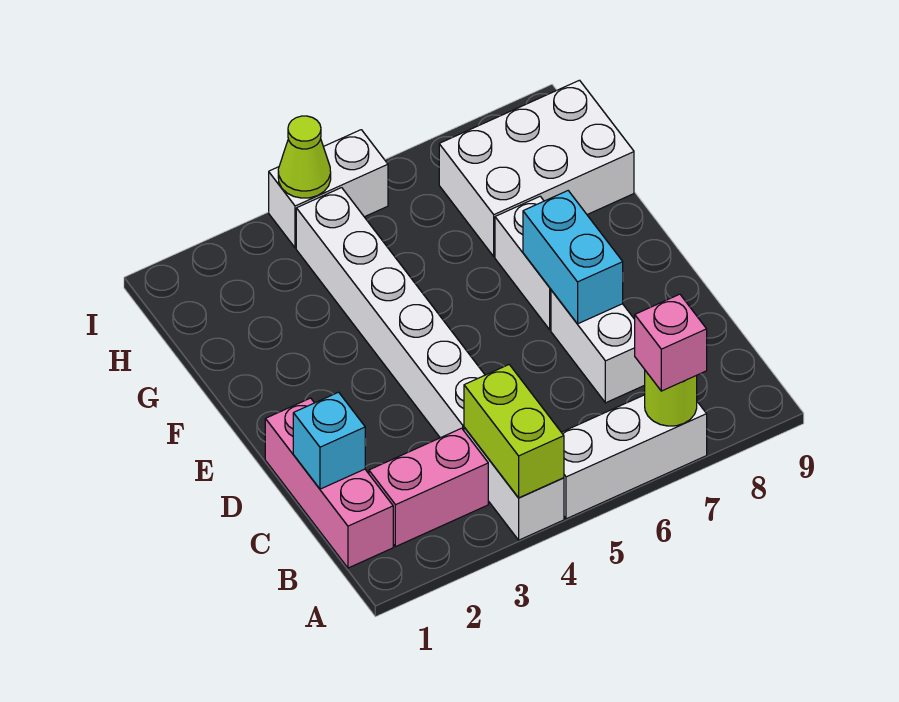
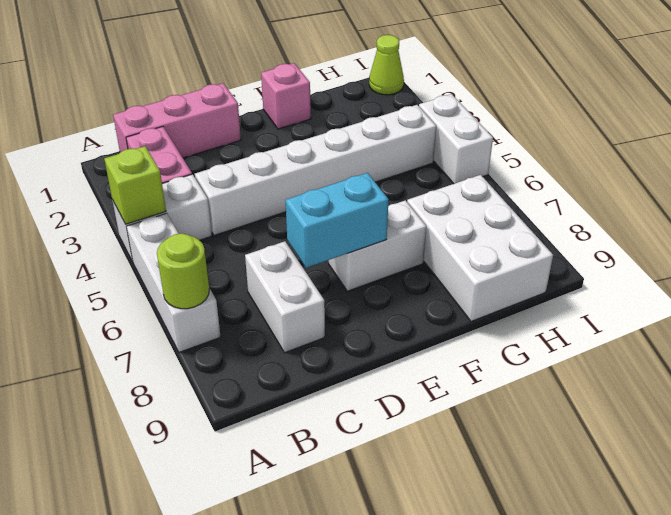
lime brick A4:B4 level 2 -> lime brick A4 level 2
pink brick A7 level 3 -> pink brick F1 level 1
cyan brick C1 level 2 -> none
white brick C7:D7 level 1 -> white brick C7:C8 level 1
lime cone I4 level 2 -> lime cone I1 level 1

